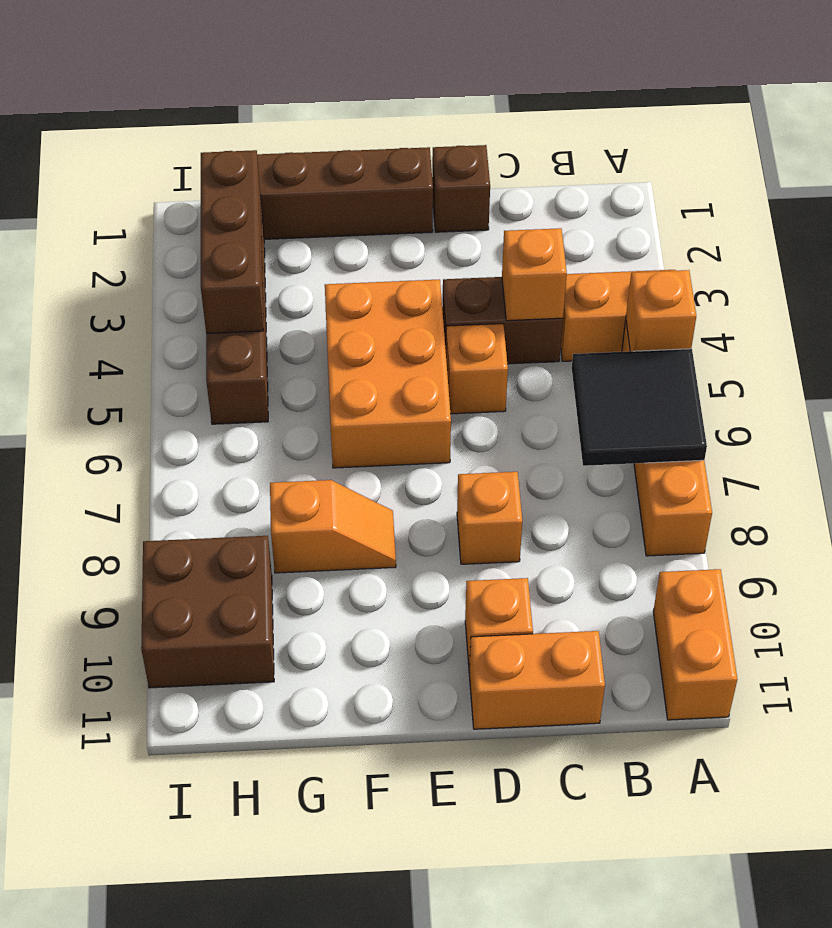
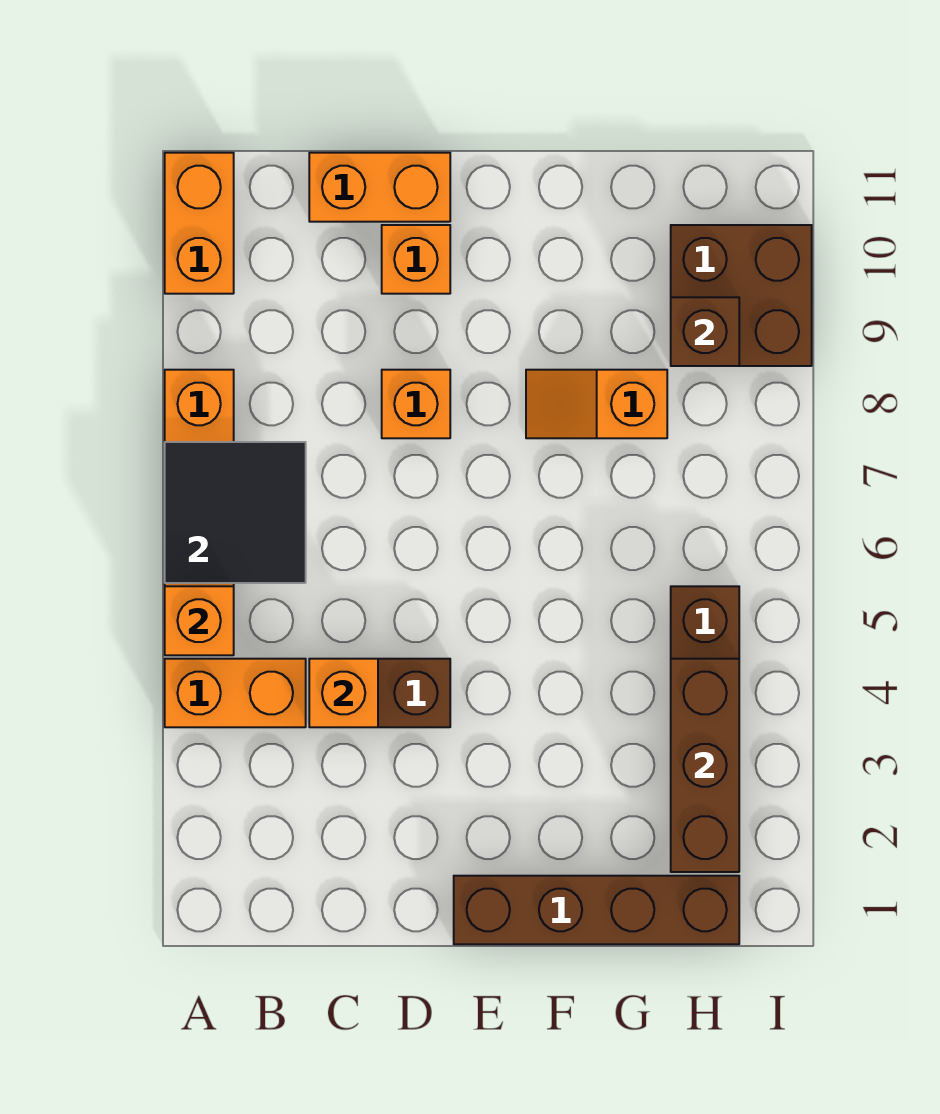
brown brick D1 level 1 -> brown brick H9 level 2
orange brick D5 level 1 -> none
orange brick E4:F6 level 1 -> none

